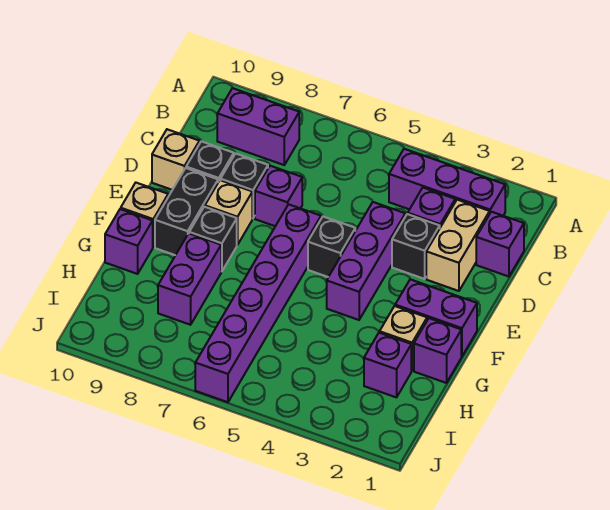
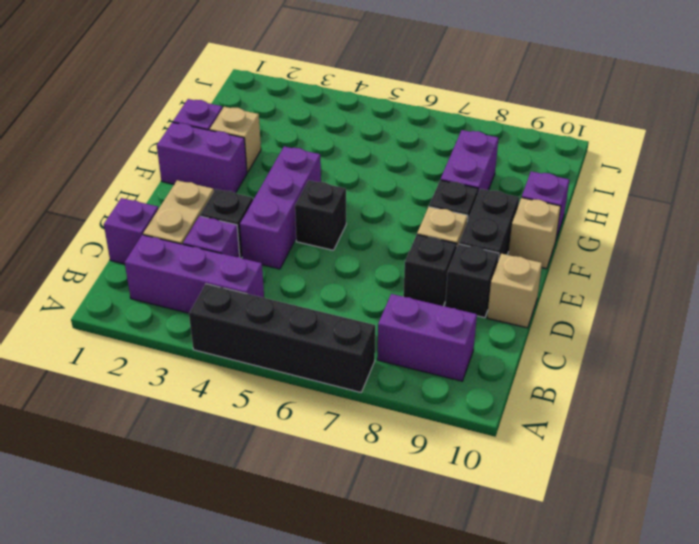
none -> black brick A4:A7 level 1
purple brick D7 level 1 -> none
purple brick E6:J6 level 1 -> none
purple brick H2 level 1 -> none

